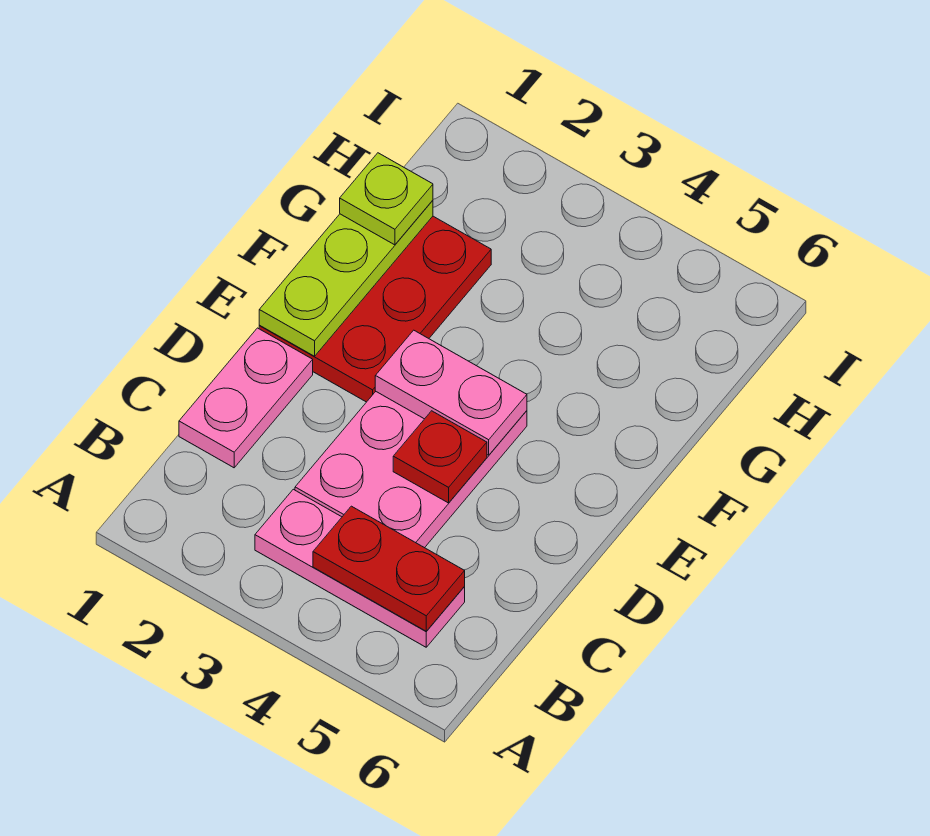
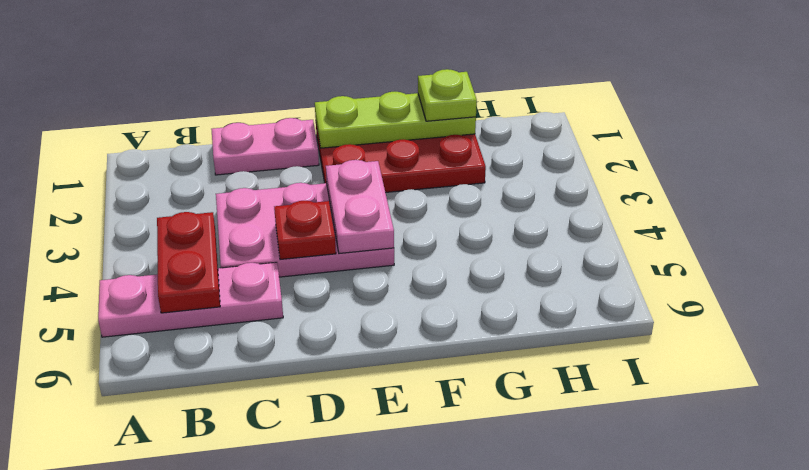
pink plate B3:B5 level 1 -> pink plate A5:C5 level 1

